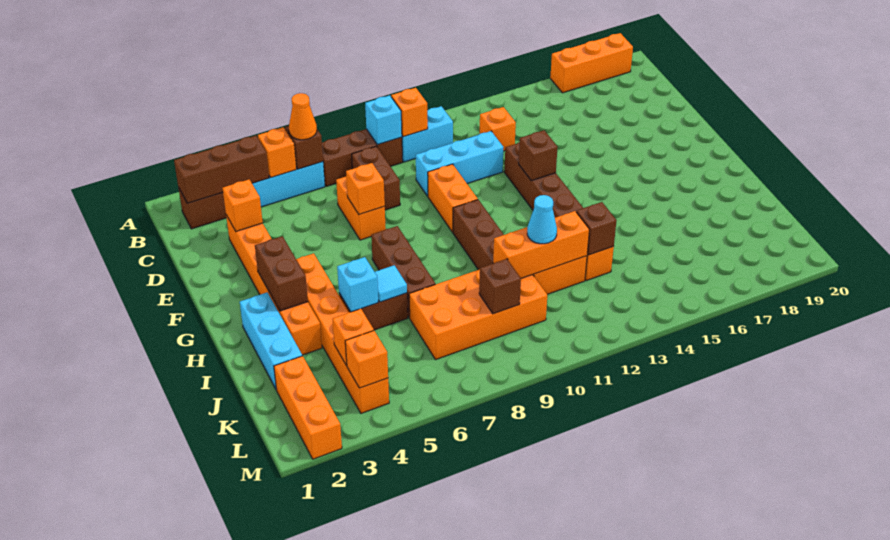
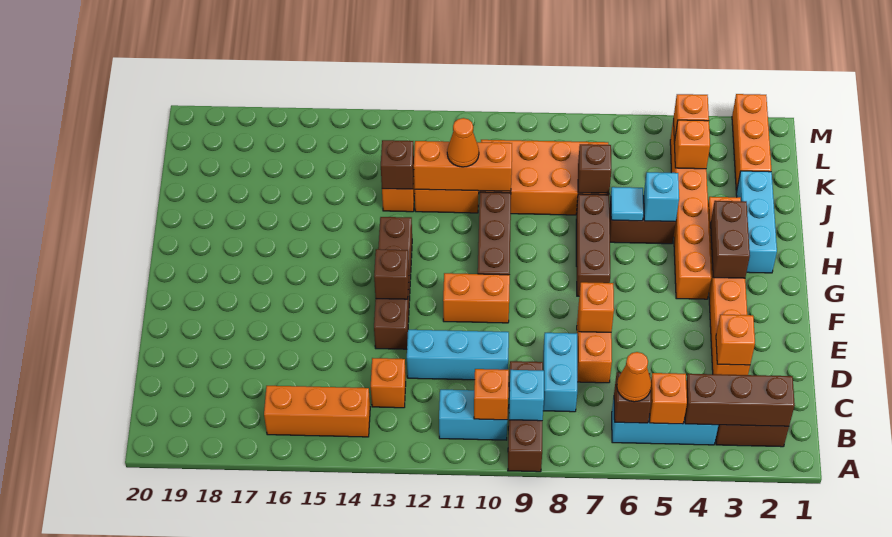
orange brick A17:A19 level 1 -> orange brick B14:B16 level 1
brown brick B7:B9 level 1 -> brown brick A9:C9 level 1
brown brick C8:D8 level 1 -> cyan brick C8:D8 level 1
orange brick E10:F10 level 1 -> orange brick F10:F11 level 1
cyan cone J11 level 3 -> orange cone J11 level 3
brown brick K9 level 2 -> brown brick J7 level 2

